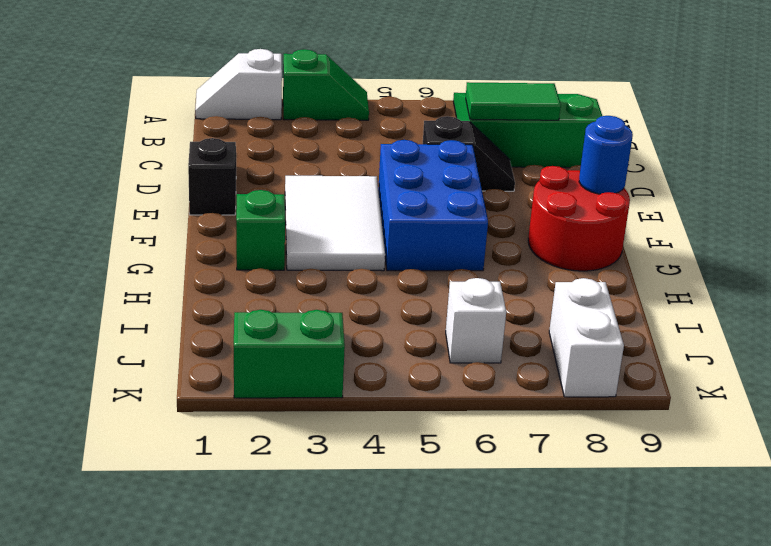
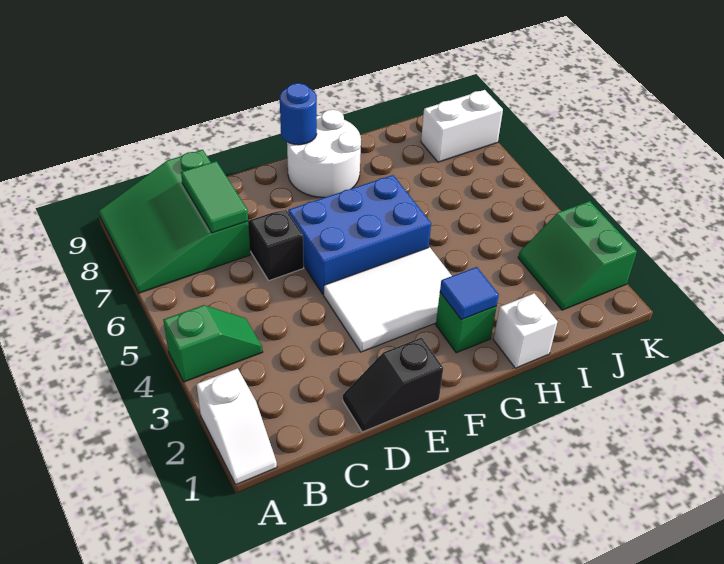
green slope A3:A4 level 1 top 3 -> green slope A4:B4 level 1 top A
red round brick F8:G9 level 1 -> white round brick F8:G9 level 1
none -> blue tile G2 level 2
white brick J6 level 1 -> white brick H1 level 1

